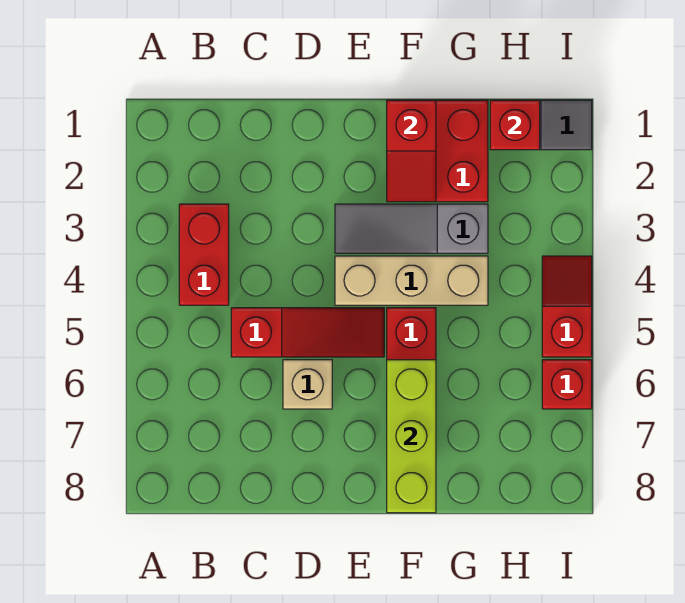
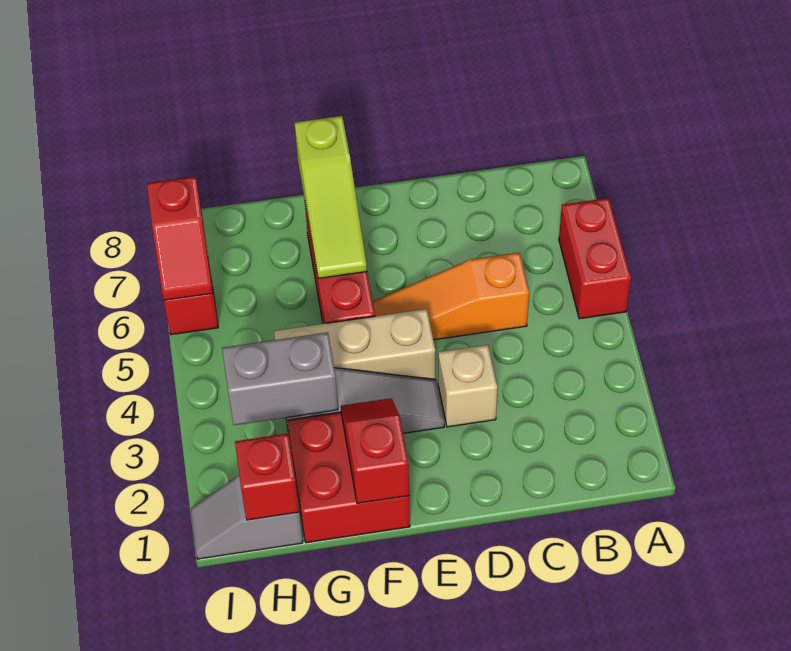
red brick B3:B4 level 1 -> red brick A5:A6 level 1
red slope C5:E5 level 1 top C -> orange slope C5:E5 level 1 top C
tan brick D6 level 1 -> tan brick D3 level 1
lime brick F6:F8 level 2 -> lime slope F6:F8 level 2 top 8
none -> grey brick G3:H3 level 2
red slope I4:I5 level 1 top 5 -> red slope I6:I7 level 2 top 7

